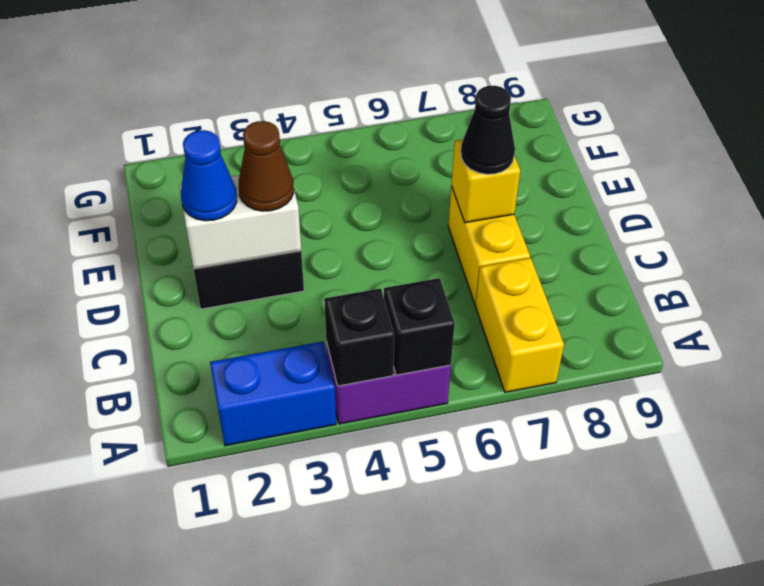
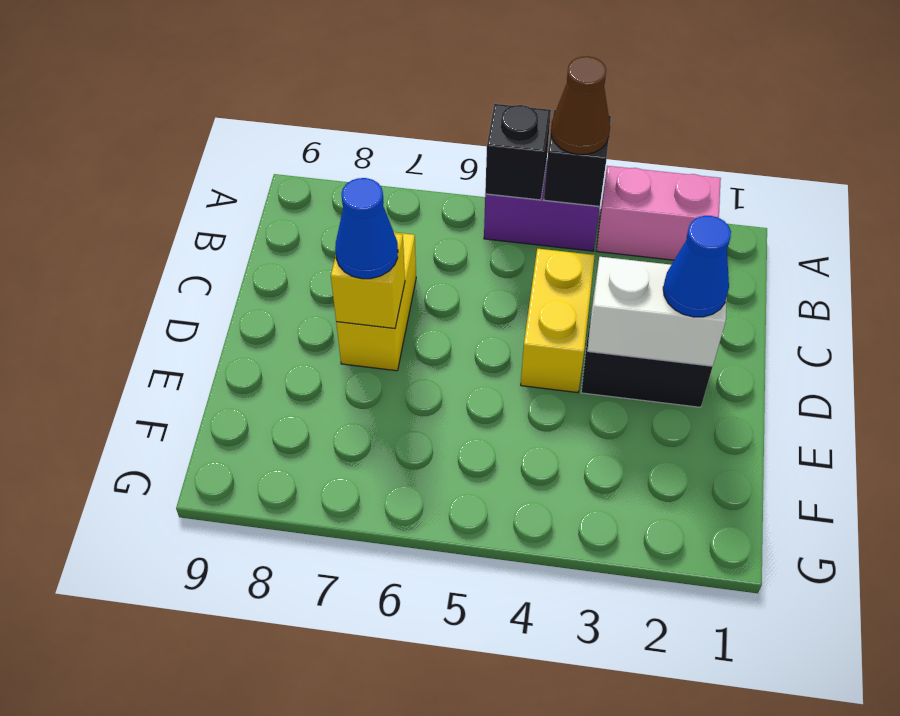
blue brick A2:A3 level 1 -> pink brick A2:A3 level 1
yellow brick A7:B7 level 1 -> yellow brick C4:D4 level 1
brown cone D3 level 3 -> brown cone A4 level 3
black cone D7 level 3 -> blue cone D7 level 3

